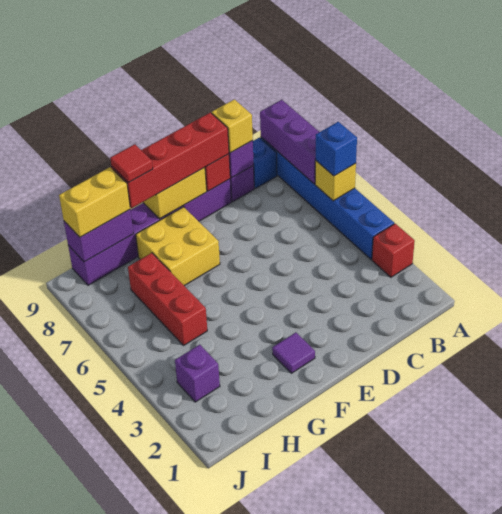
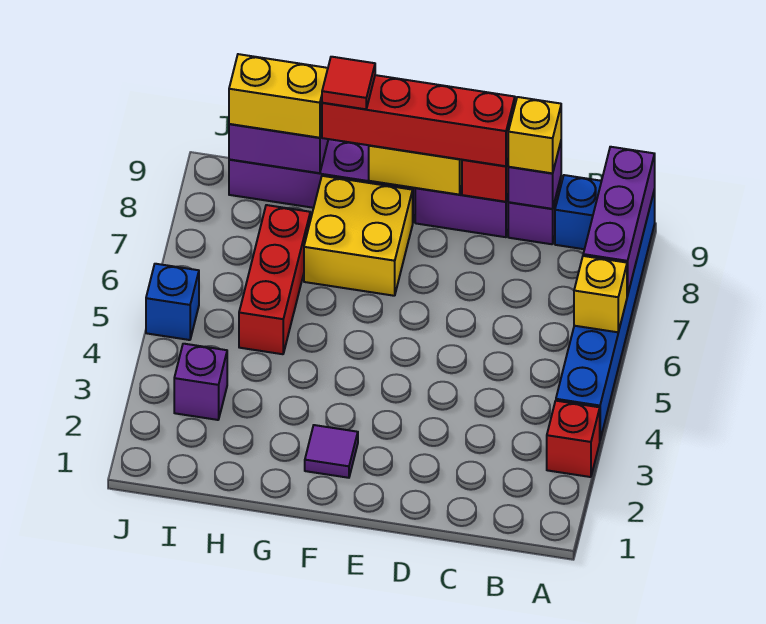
blue brick A6 level 3 -> blue brick J5 level 1

